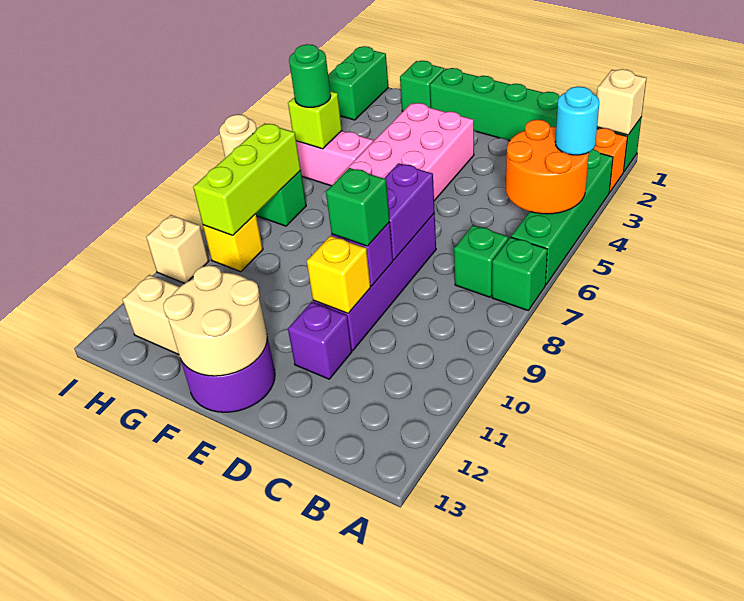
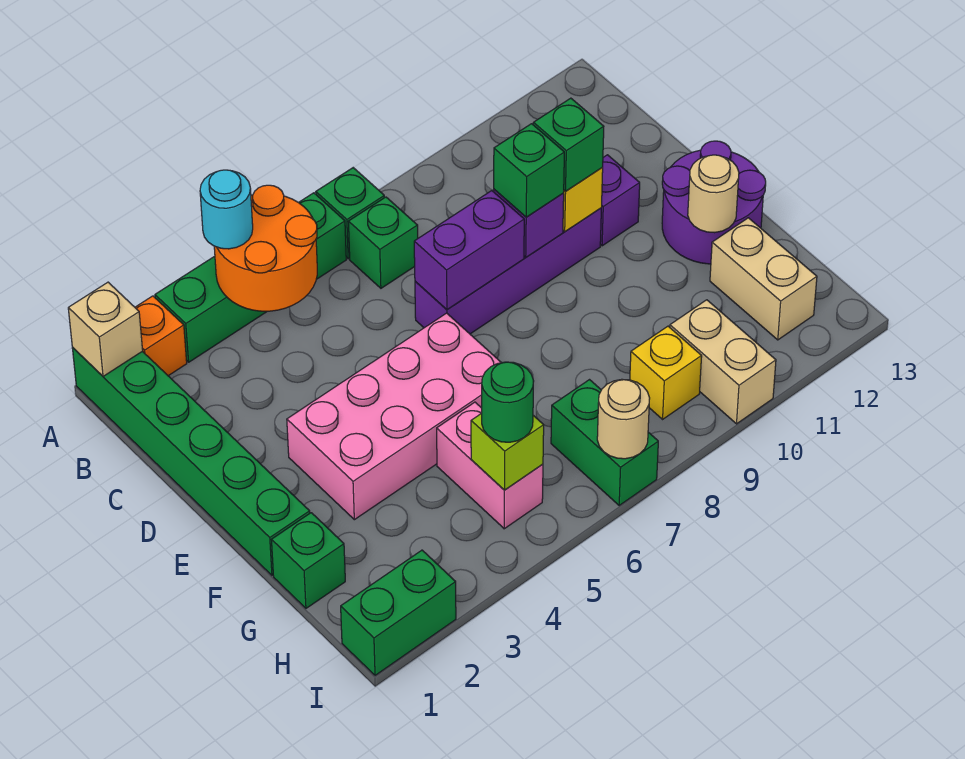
none -> green brick D10 level 3
tan round brick E12:F13 level 2 -> tan round brick F12 level 2
lime brick H7:H9 level 2 -> none
tan brick I10 level 1 -> tan brick H10:I10 level 1

